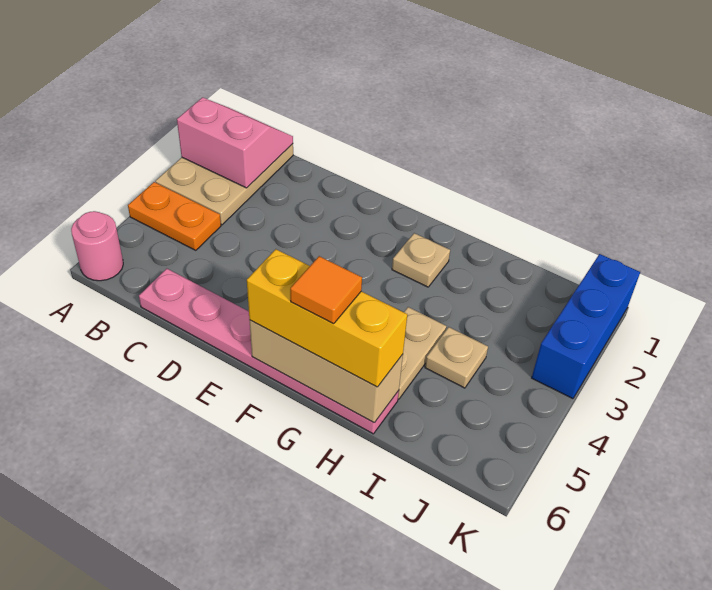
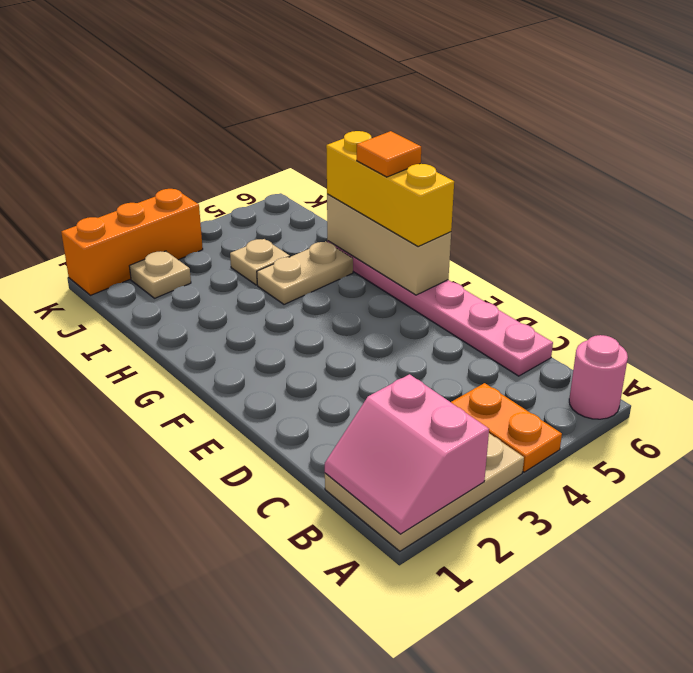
tan plate G2 level 1 -> tan plate J2 level 1
blue brick K1:K3 level 1 -> orange brick K1:K3 level 1

